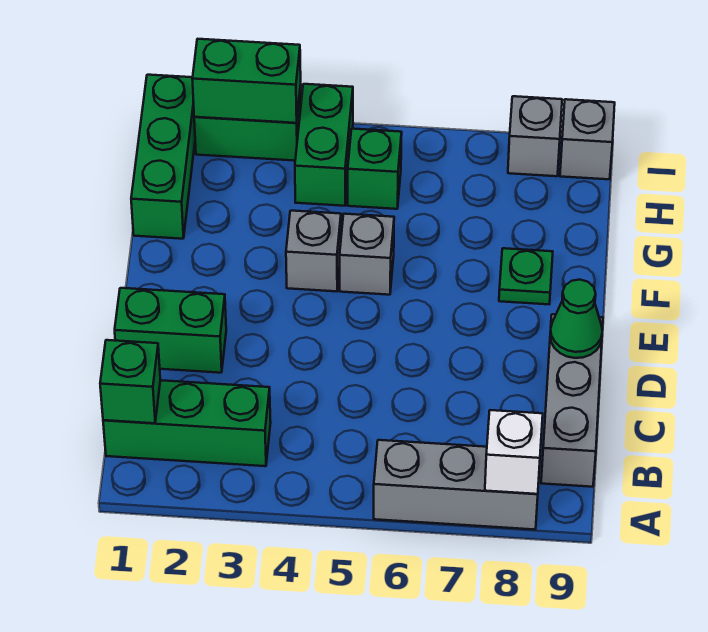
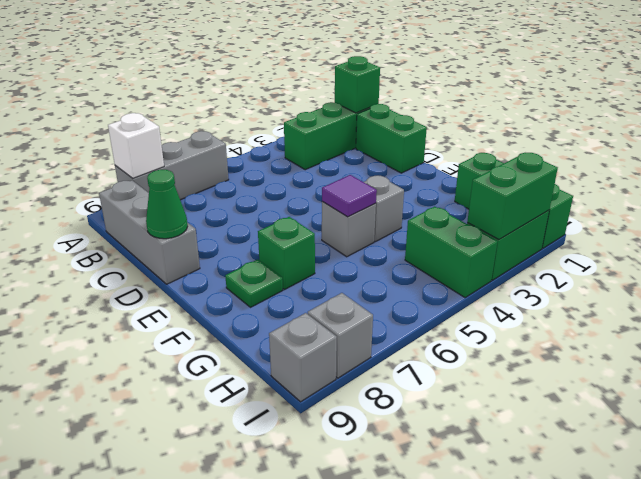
green brick D1:D2 level 1 -> green brick C1:D1 level 1
none -> purple tile F5 level 2
green brick H5 level 1 -> green brick F7 level 1

